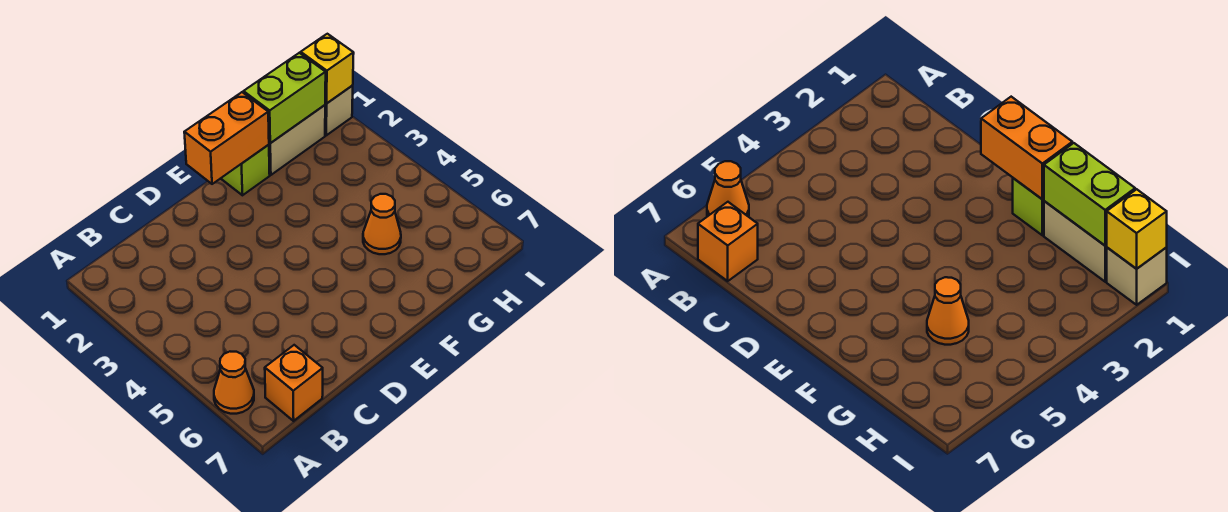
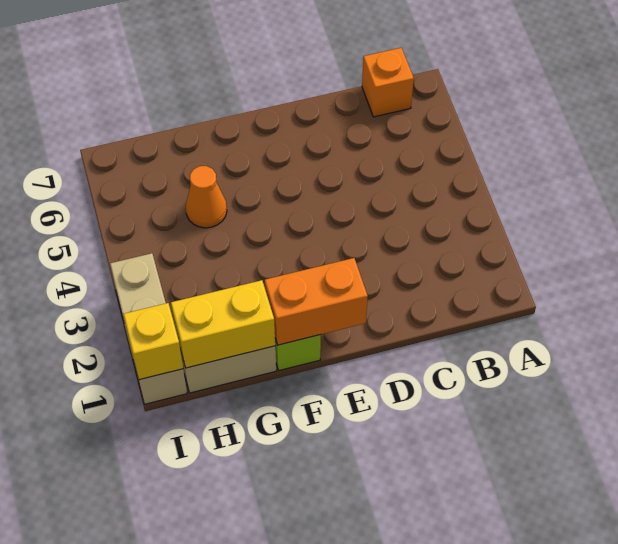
orange cone A6 level 1 -> none
lime brick G1:H1 level 2 -> yellow brick G1:H1 level 2
tan brick I1 level 1 -> tan brick I1:I3 level 1

